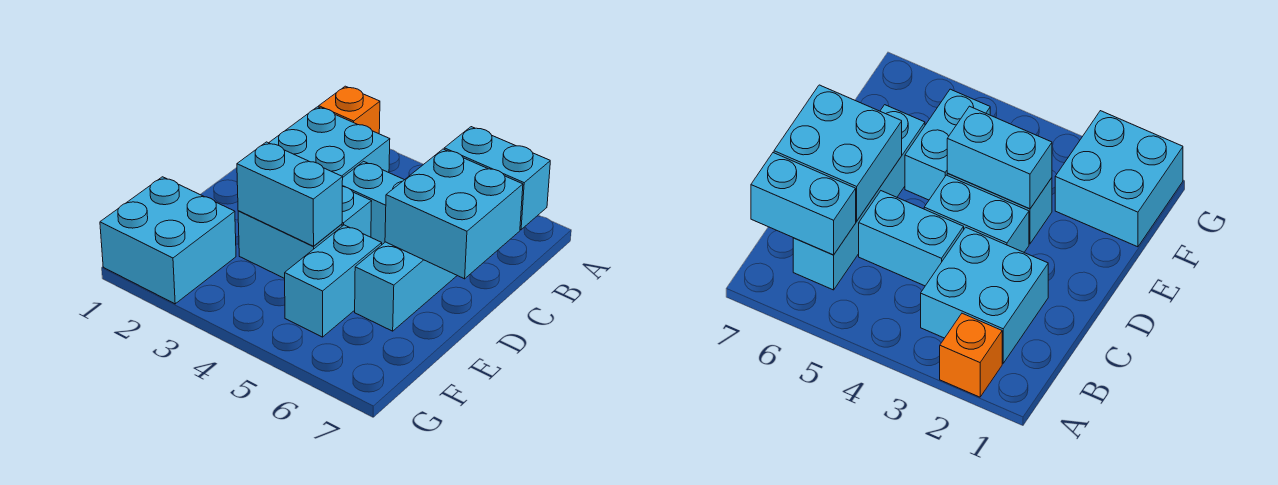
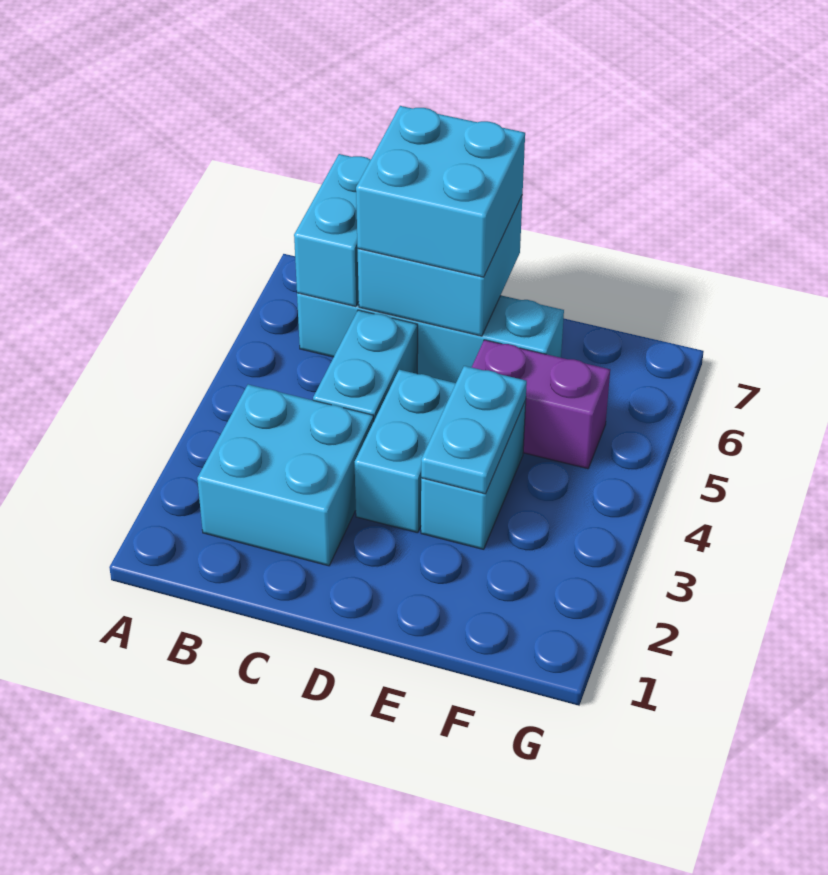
orange brick A2 level 1 -> none
cyan brick E3:E4 level 2 -> cyan plate E3:E4 level 2
cyan brick E5:F5 level 1 -> purple brick E5:F5 level 1
cyan brick F1:G2 level 1 -> cyan brick C6:D7 level 3

